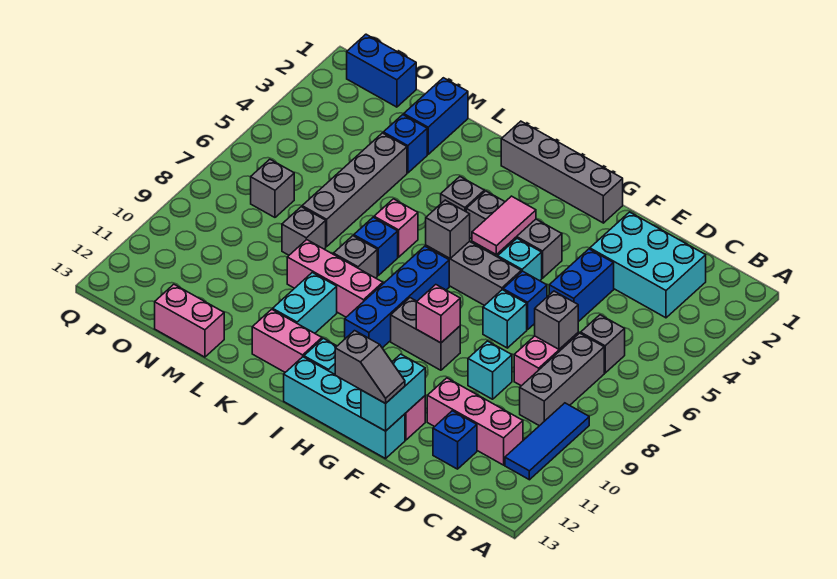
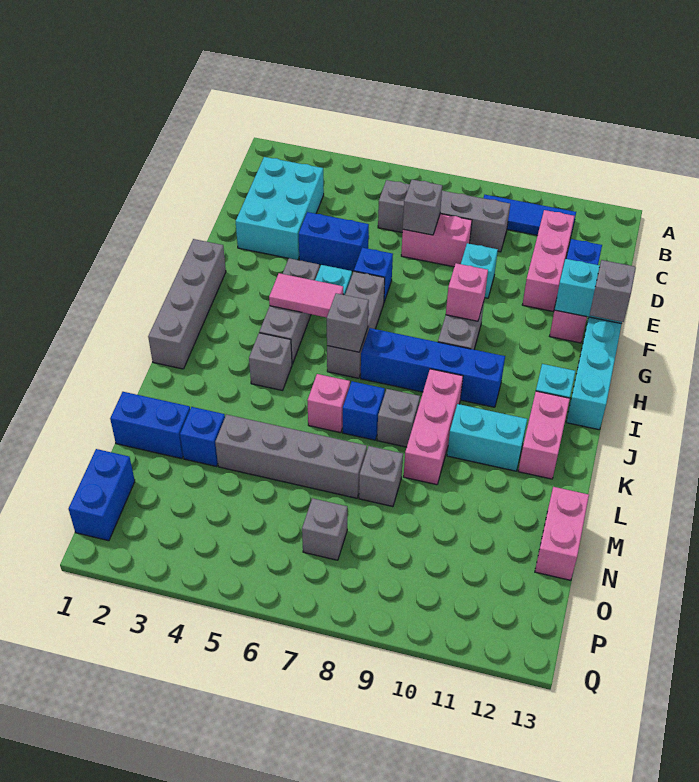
cyan brick F7 level 1 -> none

